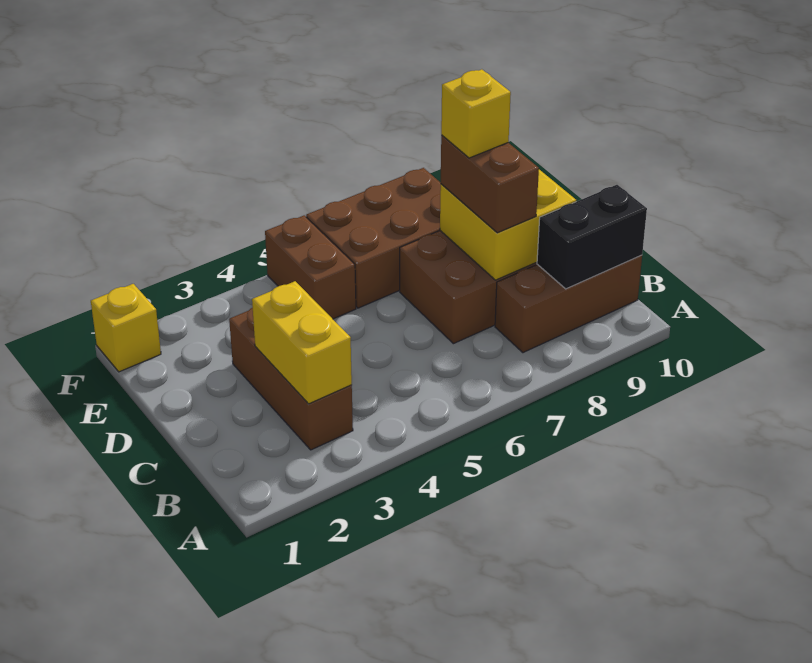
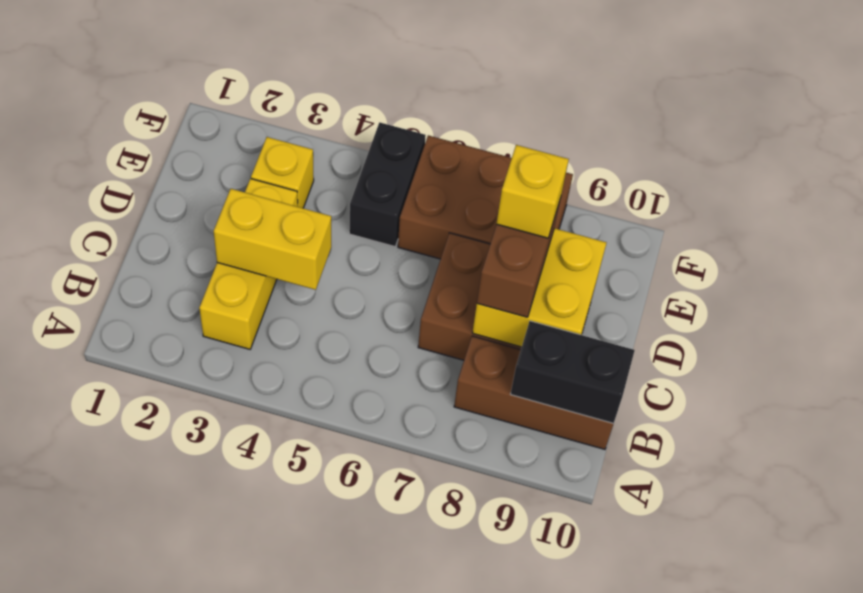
brown brick B3:D3 level 1 -> yellow brick B3:D3 level 1
yellow brick B3:C3 level 2 -> yellow brick C3:C4 level 2
brown brick E5:F5 level 1 -> black brick E5:F5 level 1
yellow brick F1 level 1 -> yellow brick E3 level 1

